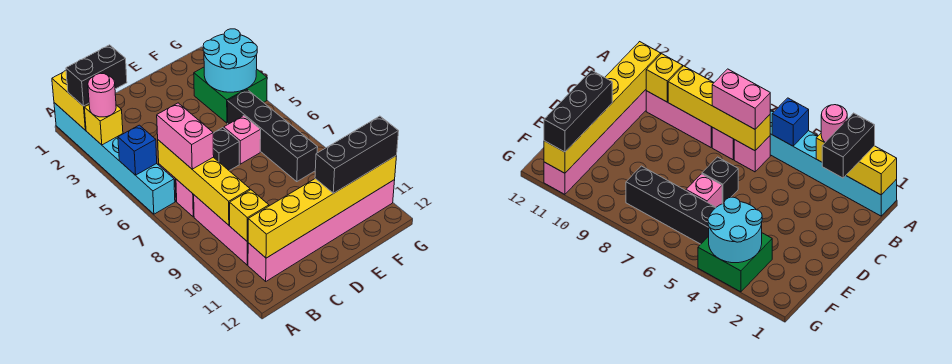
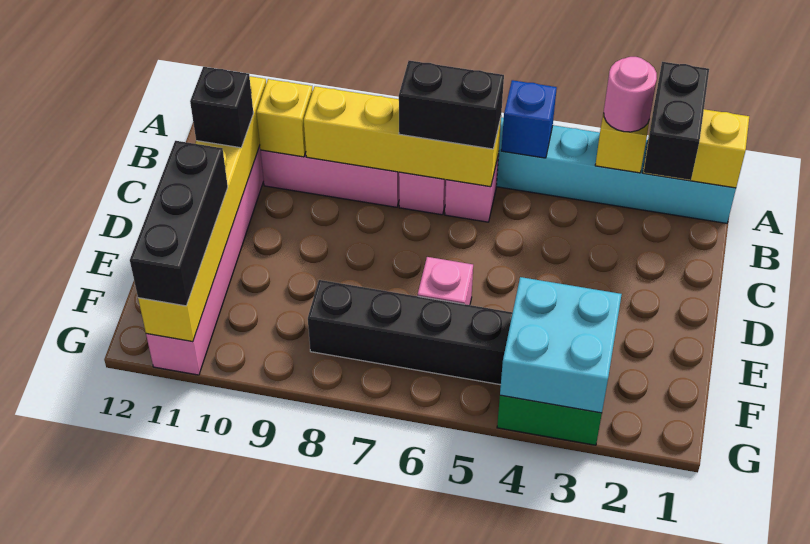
pink brick B6:B7 level 3 -> black brick B6:B7 level 3
black brick D6 level 1 -> black brick C11 level 3
cyan round brick F3:G4 level 2 -> cyan brick F3:G4 level 2

